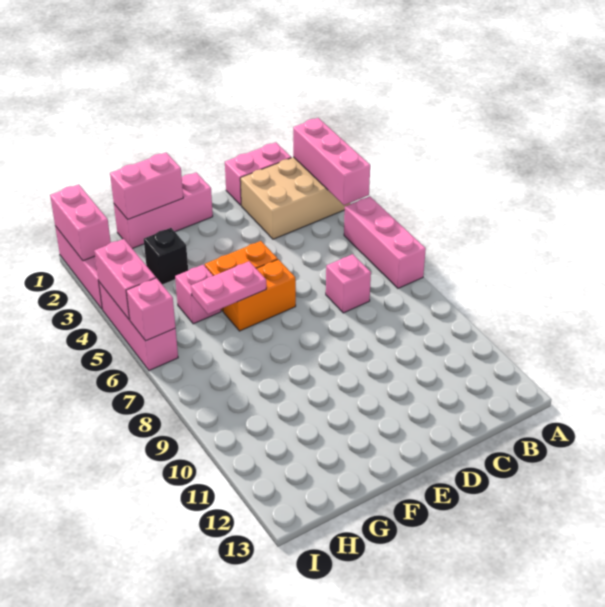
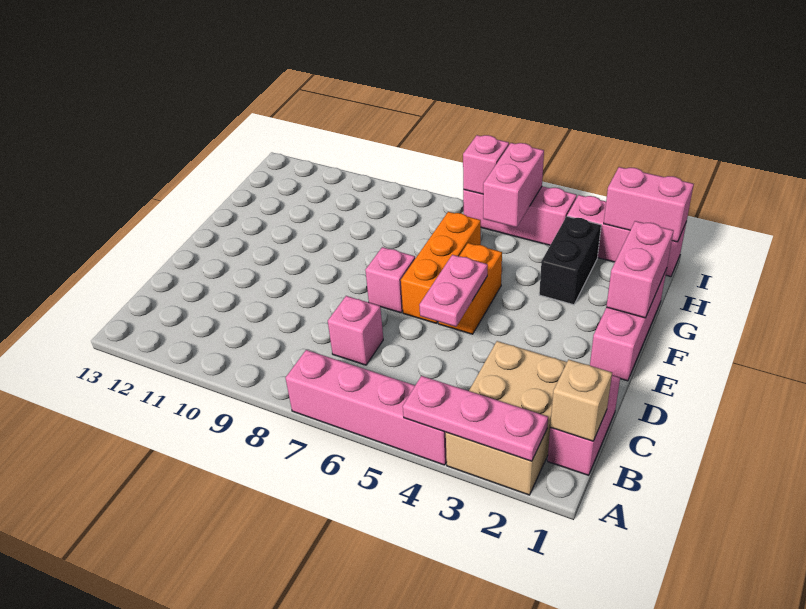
pink brick A2:A4 level 2 -> pink plate A2:A4 level 2
pink brick A5:A7 level 1 -> pink brick A4:A7 level 1
none -> tan brick B1 level 2
orange brick E6:F6 level 1 -> orange brick E6:G6 level 1
pink plate F6:G6 level 2 -> pink plate D5:E5 level 2
black brick G3 level 1 -> black brick G3:H3 level 1
pink brick G5 level 1 -> pink brick E7 level 1
pink brick I4:I5 level 2 -> pink brick H5:I5 level 2

